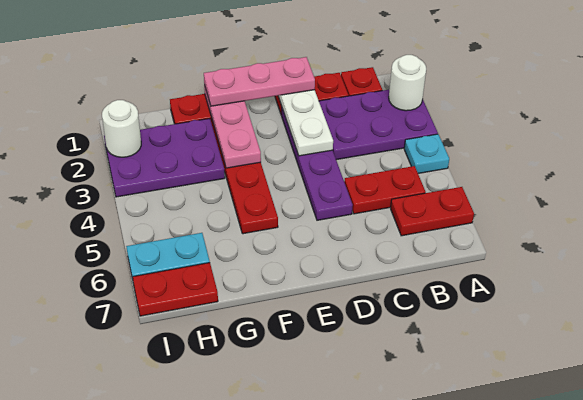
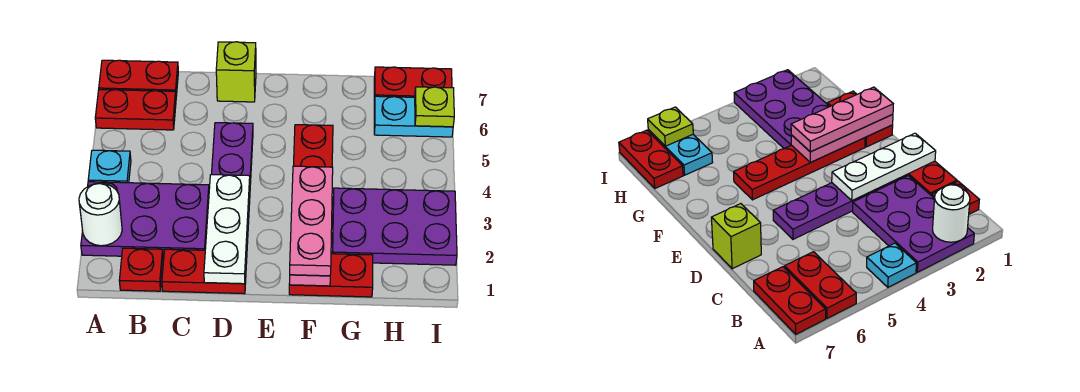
red plate B5:C5 level 1 -> red plate A7:B7 level 1
pink plate D1:F1 level 3 -> pink plate F1:F3 level 3
none -> lime brick D7 level 1
white round brick I2 level 2 -> none
none -> lime plate I6 level 2

